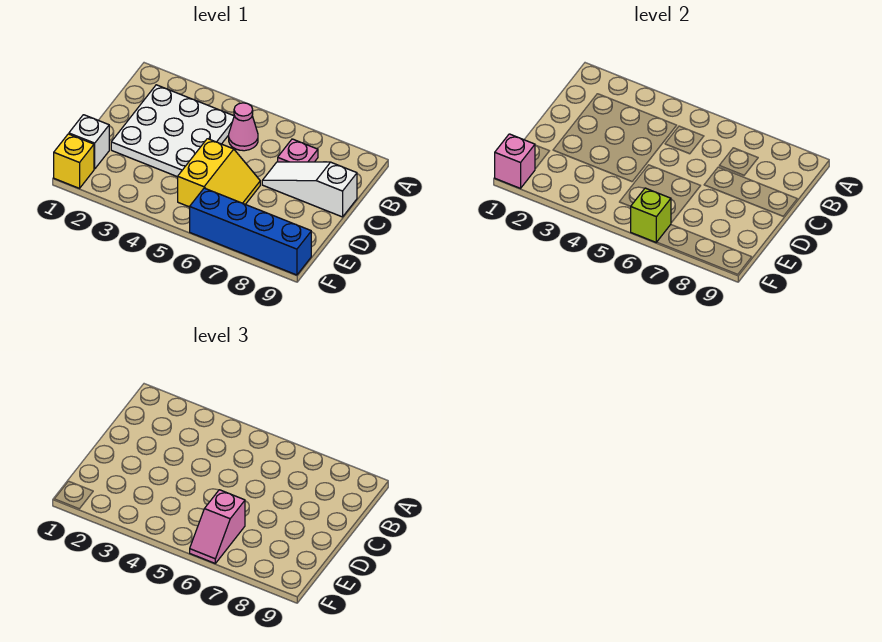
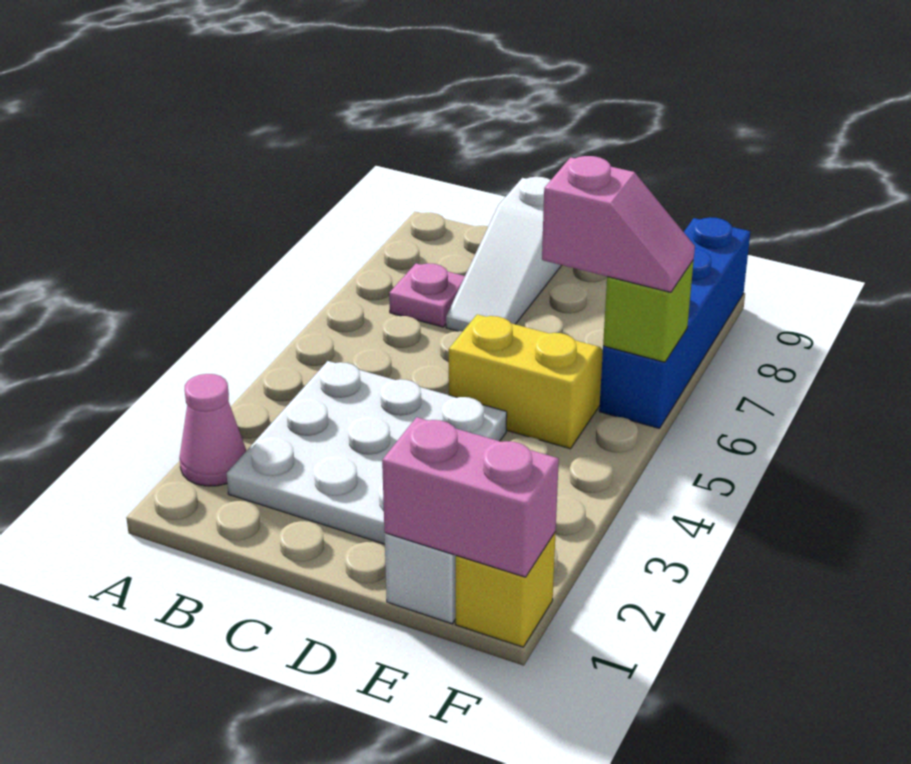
pink cone B5 level 1 -> pink cone A2 level 1
pink brick F1 level 2 -> pink brick E1:F1 level 2

